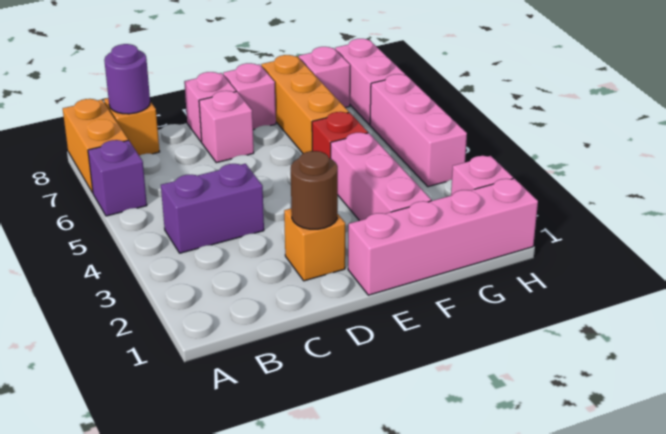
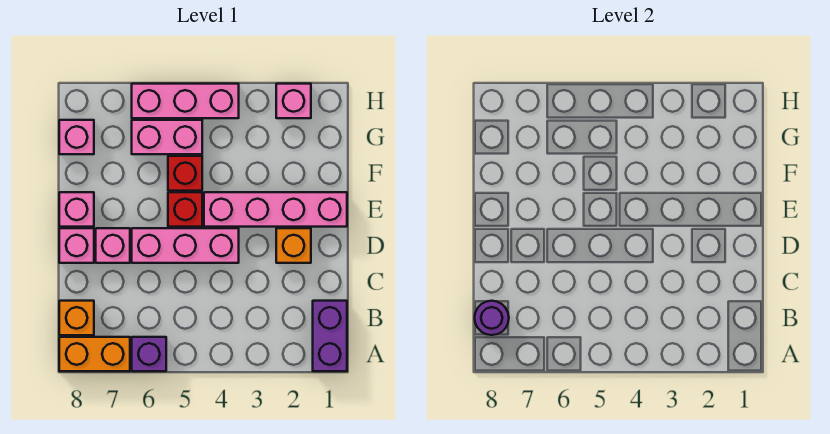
purple brick B4:C4 level 1 -> purple brick A1:B1 level 1
brown round brick D2 level 2 -> none
pink brick E1:H1 level 1 -> pink brick E1:E4 level 1
none -> red brick E5 level 1
pink brick F2:F4 level 1 -> pink brick D4:D6 level 1
orange brick F6:F8 level 1 -> none
pink brick H7:H8 level 1 -> pink brick G5:G6 level 1

